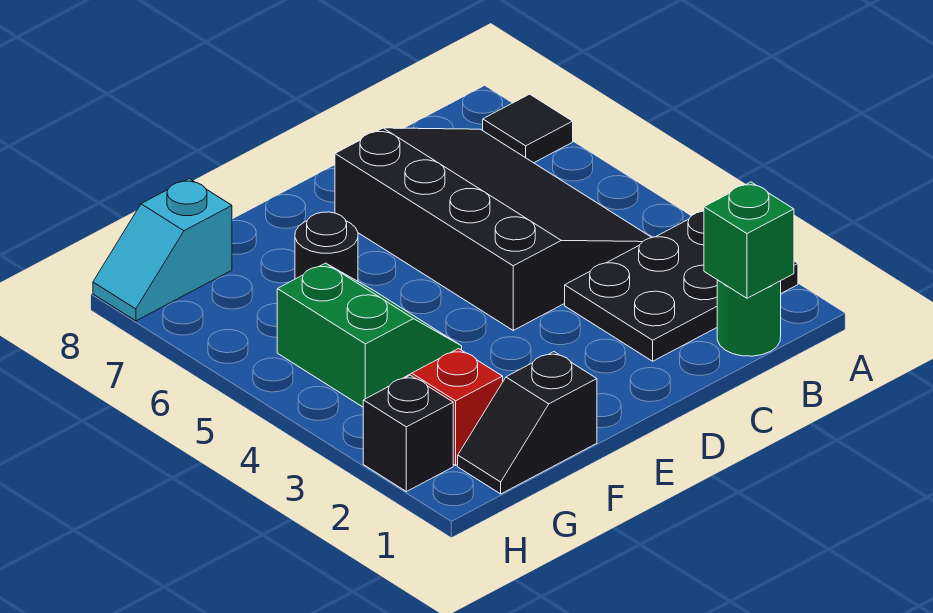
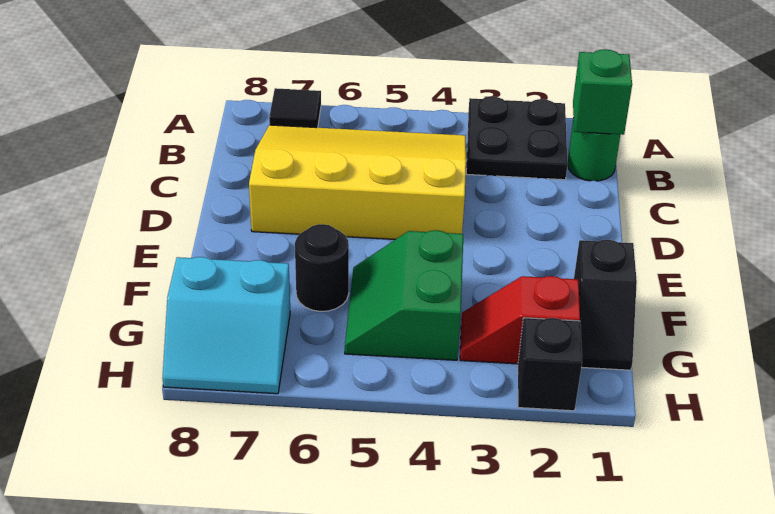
black plate A2:C3 level 1 -> black plate A2:B3 level 1
black slope B4:D7 level 1 top D -> yellow slope B4:D7 level 1 top D
green slope F4:G5 level 1 top G -> green slope F4:G5 level 1 top 4
cyan slope G8:H8 level 1 top G -> cyan slope G7:H8 level 1 top G

